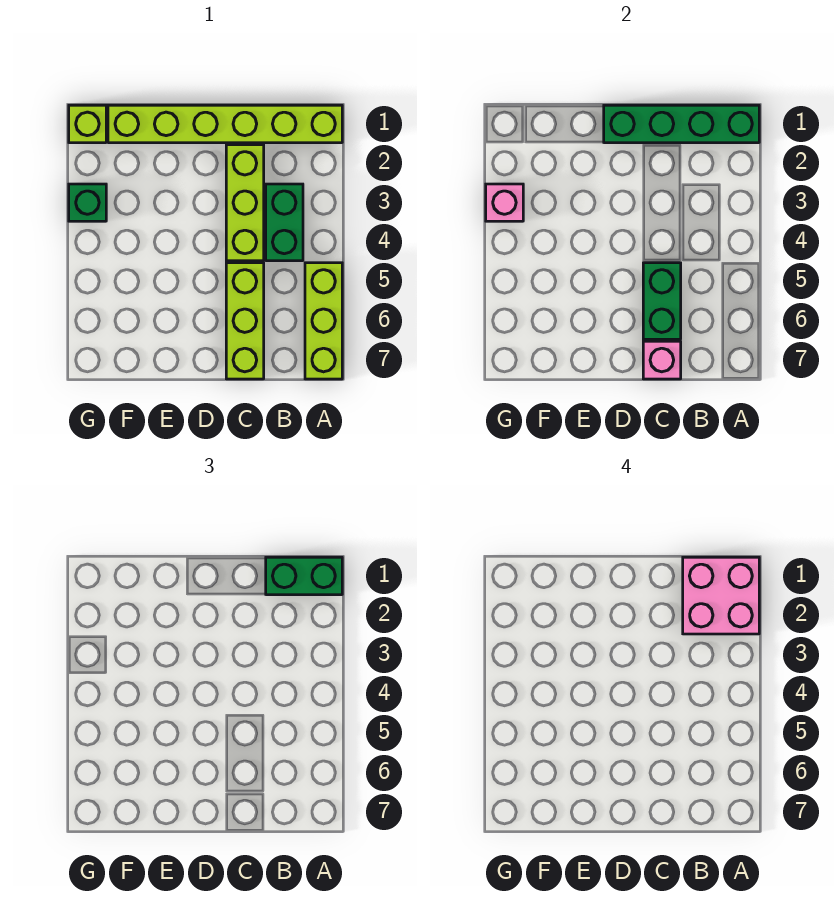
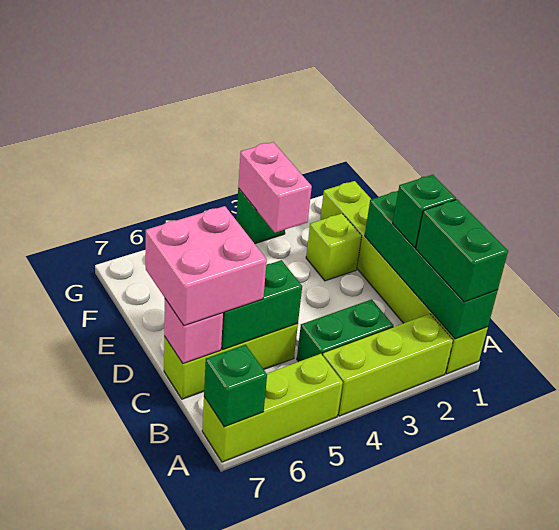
pink brick A1:B2 level 4 -> pink brick C6:D7 level 3
none -> green brick A7 level 2
none -> green brick C1 level 3
lime brick C2:C4 level 1 -> lime brick A2:A4 level 1
lime brick G1 level 1 -> lime brick E2 level 1
pink brick G3 level 2 -> pink brick F3:G3 level 2

